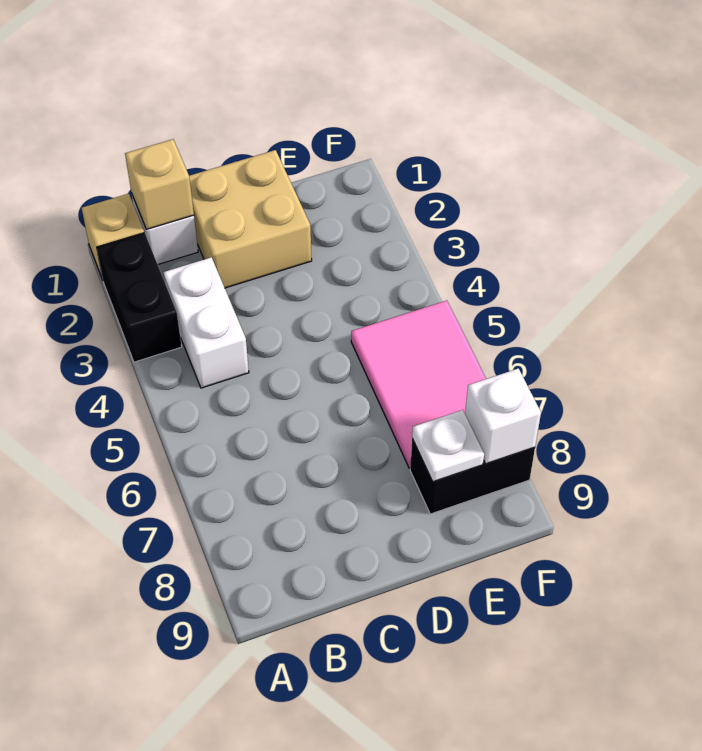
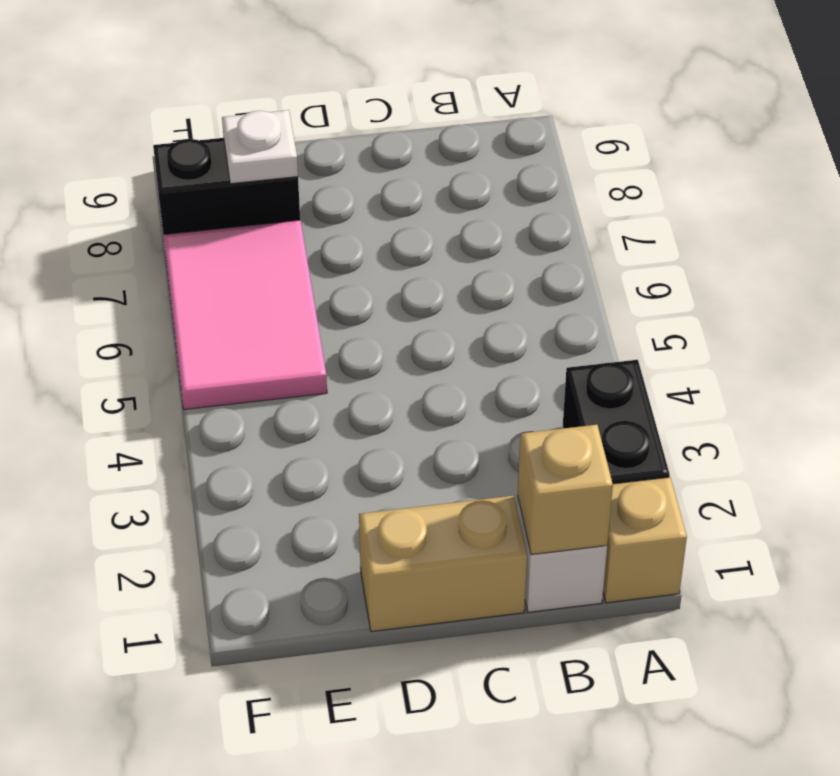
white brick B3:B4 level 1 -> none
tan brick C1:D2 level 1 -> tan brick C1:D1 level 1
white brick F8 level 2 -> none

